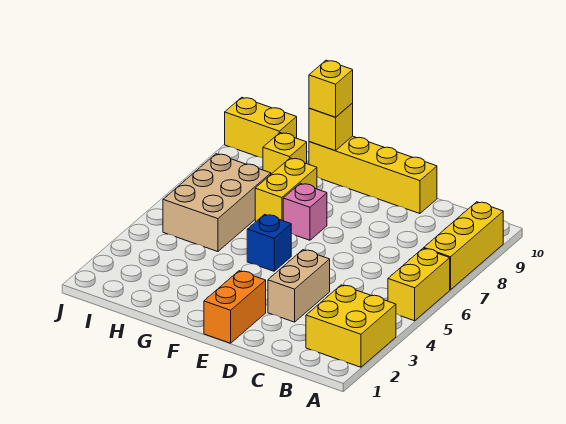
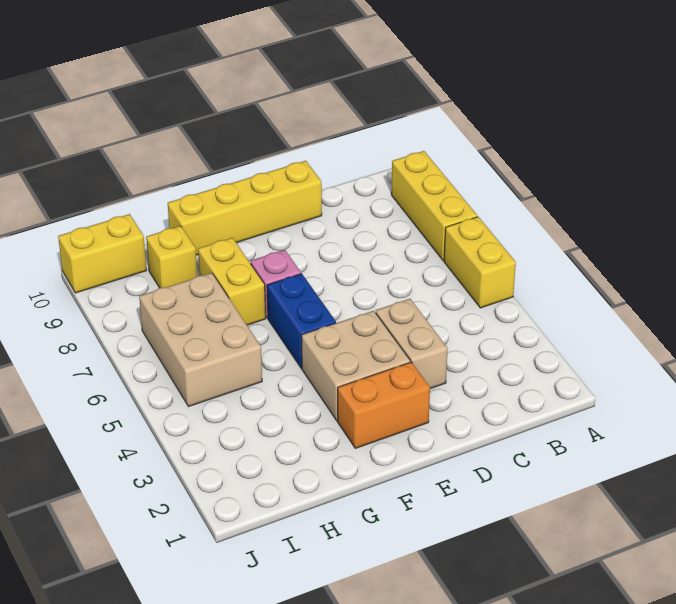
yellow brick A2:B3 level 1 -> none
orange brick E1:E2 level 1 -> orange brick E2:F2 level 1
none -> tan brick E3:F4 level 1
blue brick F5 level 1 -> blue brick F5:F6 level 1
yellow brick G10 level 2 -> none
yellow brick G10 level 3 -> none

